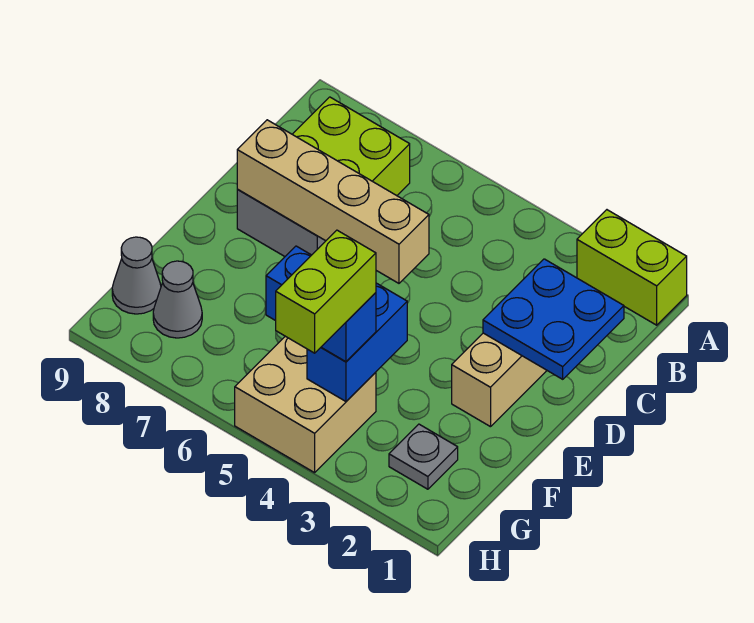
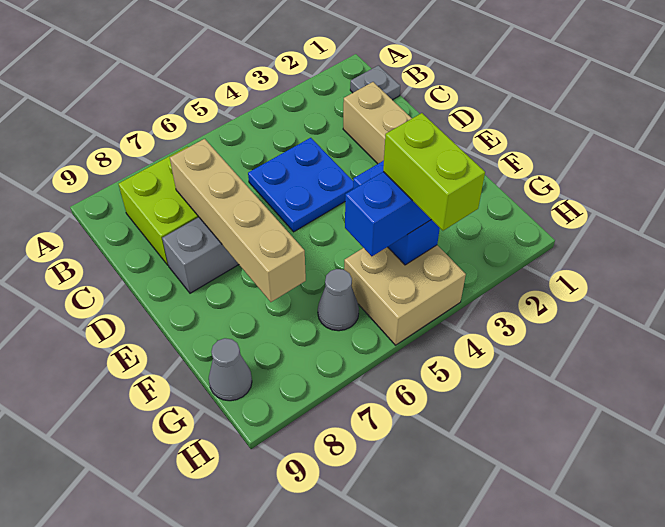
lime brick A1:A2 level 1 -> none
blue plate C1:D2 level 2 -> blue plate C4:D5 level 1
tan brick D5:D8 level 2 -> tan brick C7:F7 level 2
grey plate G2 level 1 -> grey plate B1 level 1
grey cone G8 level 1 -> grey cone G6 level 1

